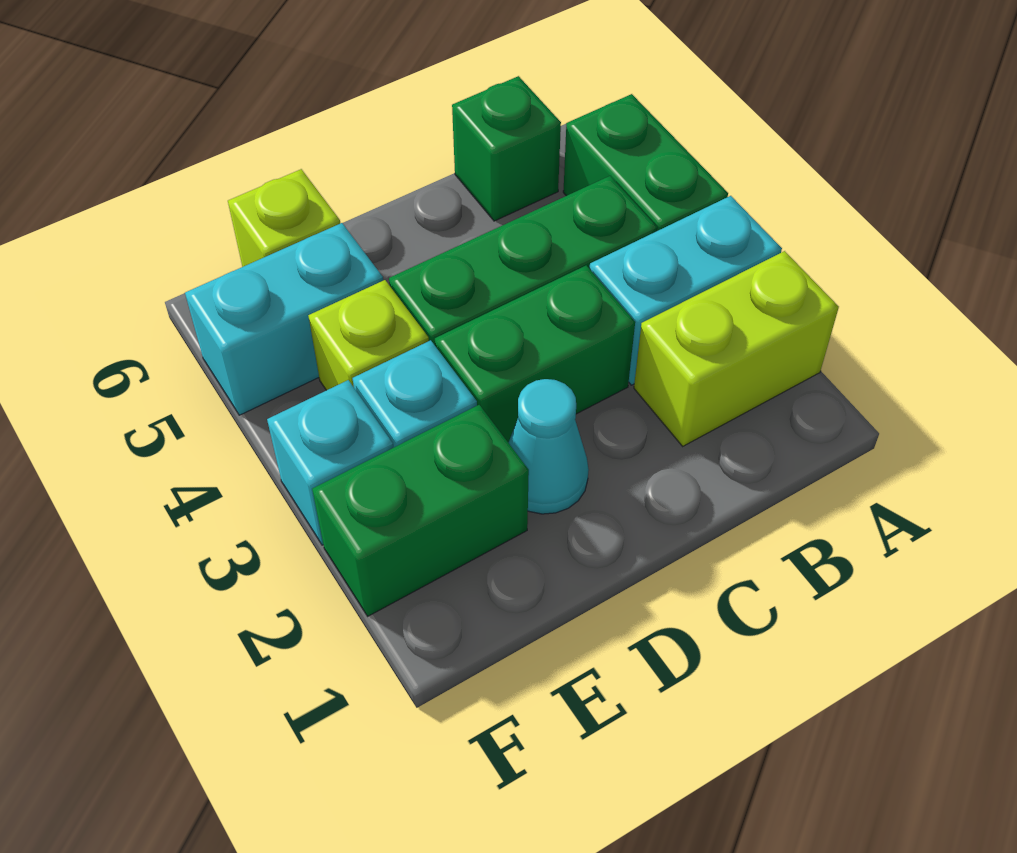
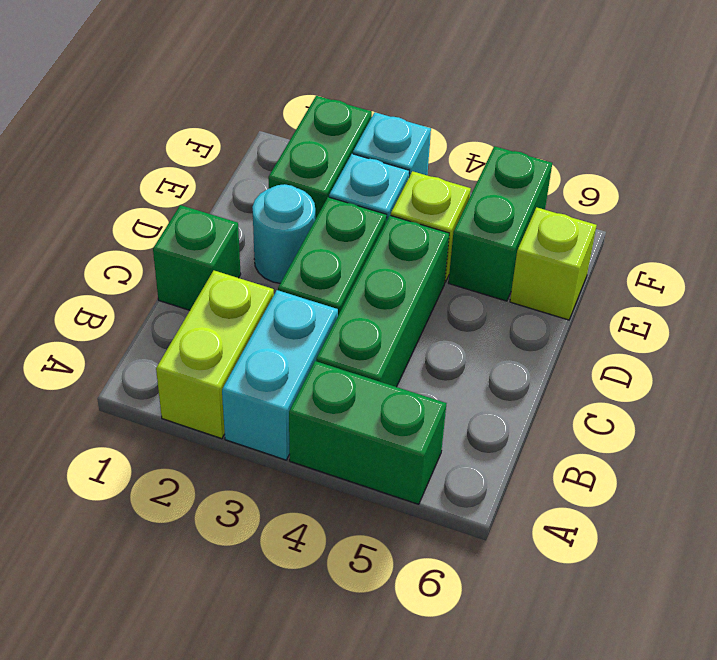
green brick B6 level 1 -> green brick C1 level 1
cyan cone D2 level 1 -> cyan round brick D2 level 1
cyan brick E5:F5 level 1 -> green brick E5:F5 level 1

